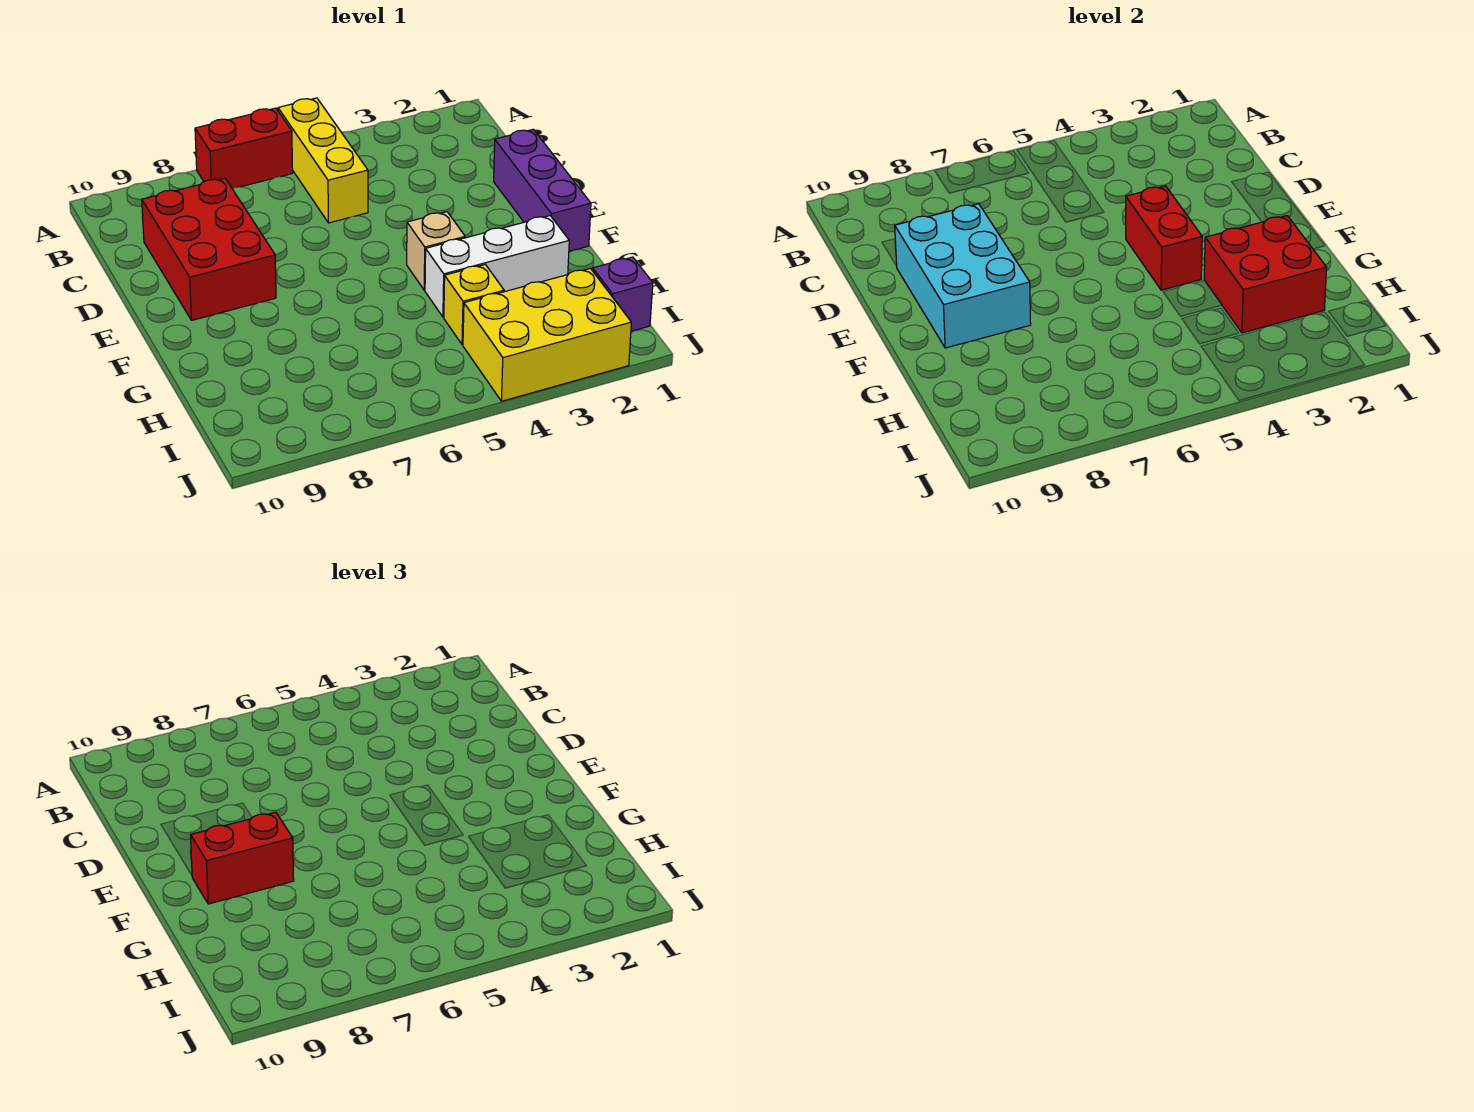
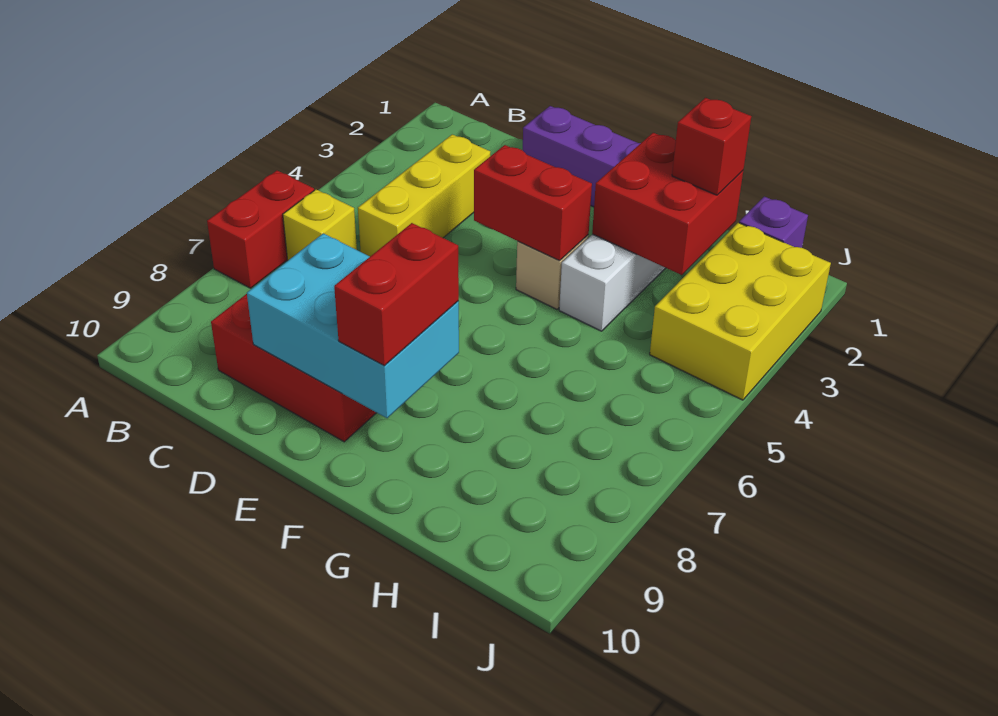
yellow brick A5:C5 level 1 -> yellow brick C3:C5 level 1
none -> red brick H2 level 3
yellow brick H4 level 1 -> yellow brick B6 level 1

